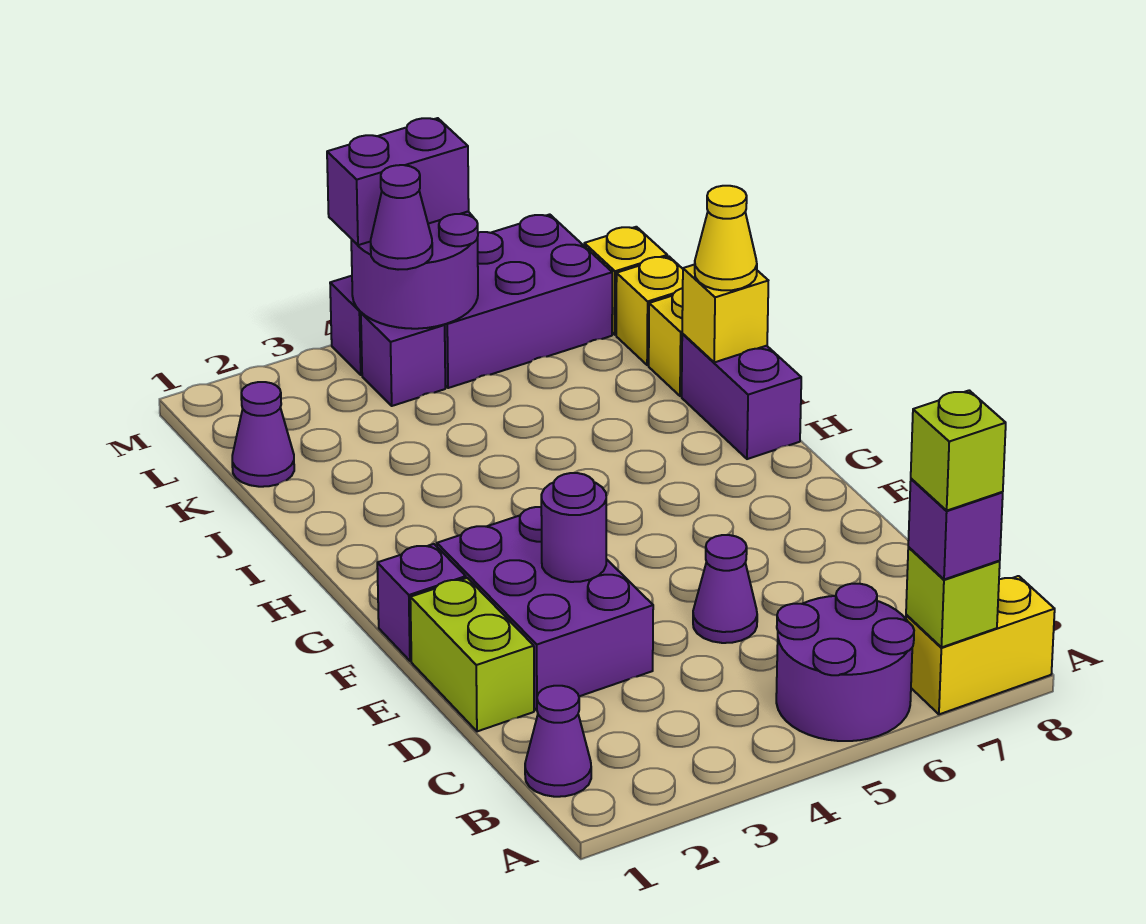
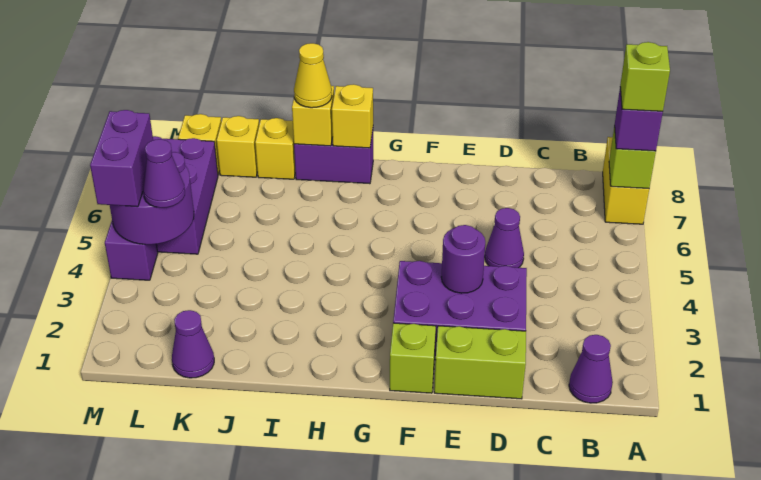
purple round brick A5:B6 level 1 -> none
purple brick F1 level 1 -> lime brick F1 level 1
none -> yellow brick H8 level 2
purple brick L4 level 1 -> none

